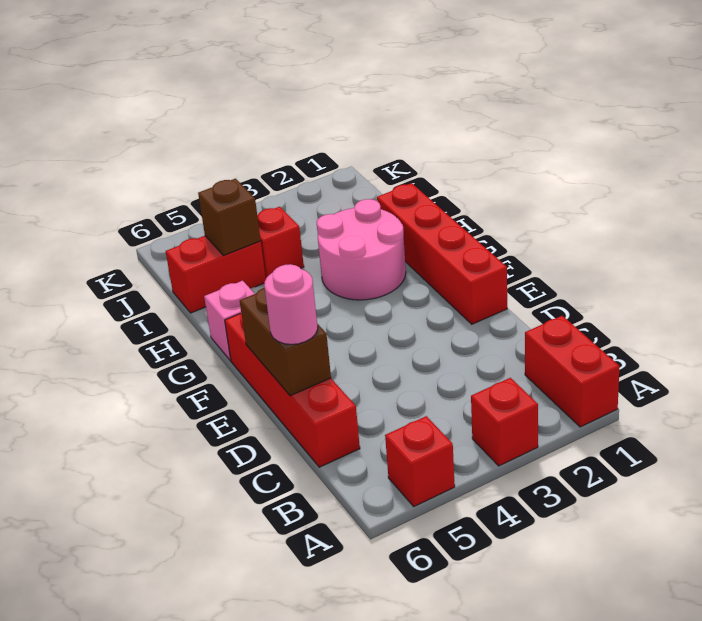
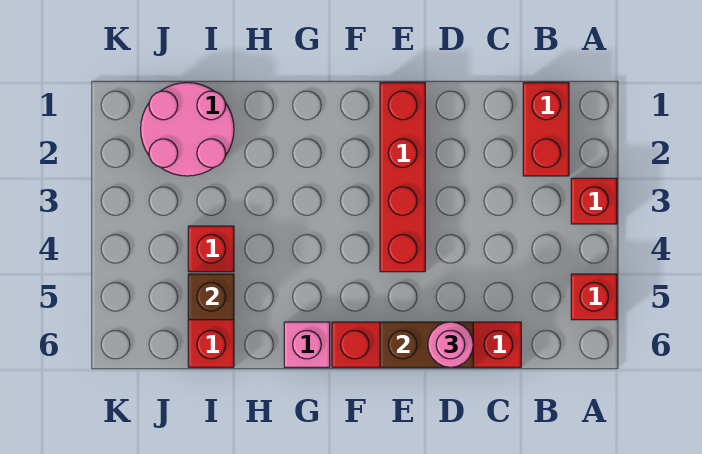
red brick A1:B1 level 1 -> red brick B1:B2 level 1
red brick E1:H1 level 1 -> red brick E1:E4 level 1
pink round brick G2:H3 level 1 -> pink round brick I1:J2 level 1

